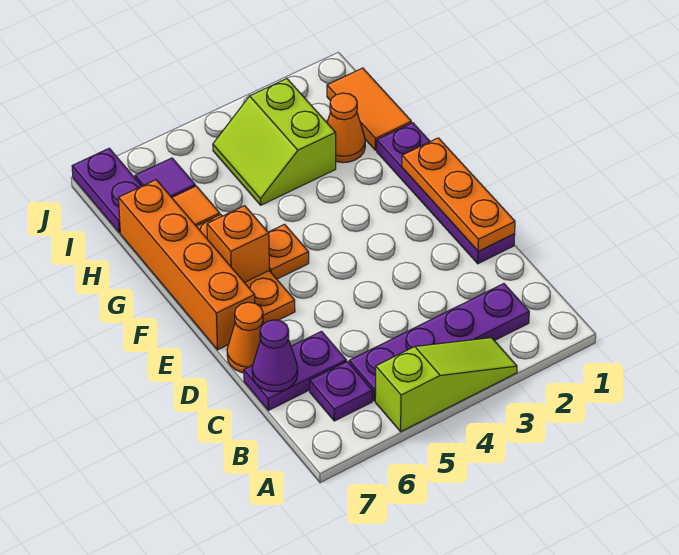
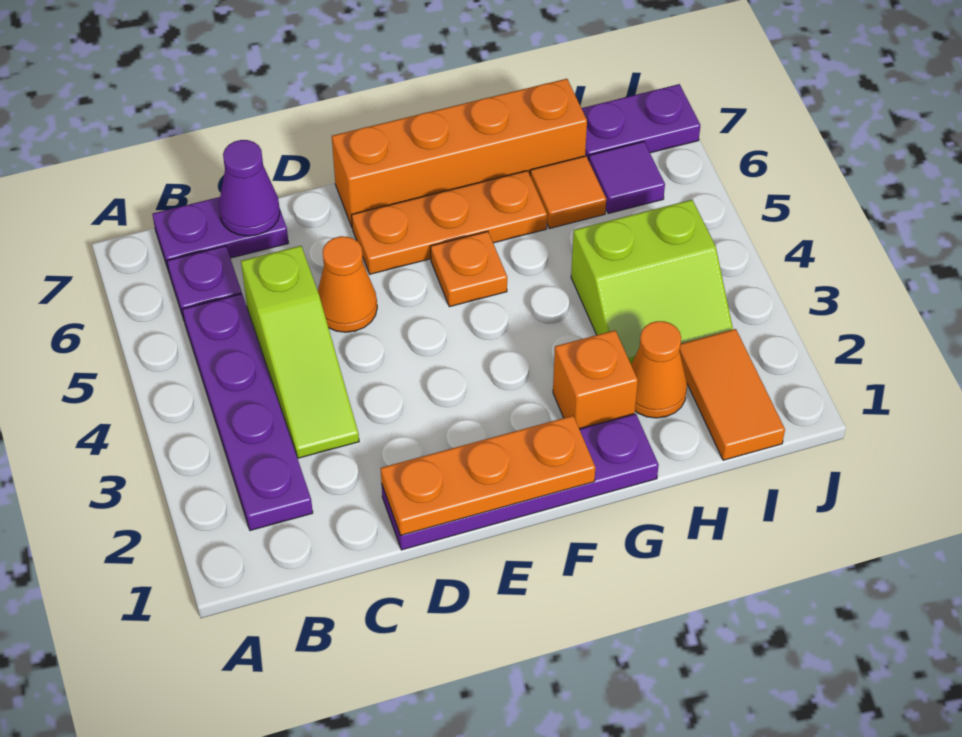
lime slope A3:A5 level 1 top 5 -> lime slope C3:C5 level 1 top 5
purple plate C6:C7 level 1 -> purple plate B7:C7 level 1
orange cone D7 level 1 -> orange cone D5 level 1
orange brick F6 level 2 -> orange brick G2 level 1
orange tile H1:I1 level 1 -> orange tile I1:I2 level 1
lime slope H3:I4 level 1 top 3 -> lime slope H3:I4 level 1 top 4

